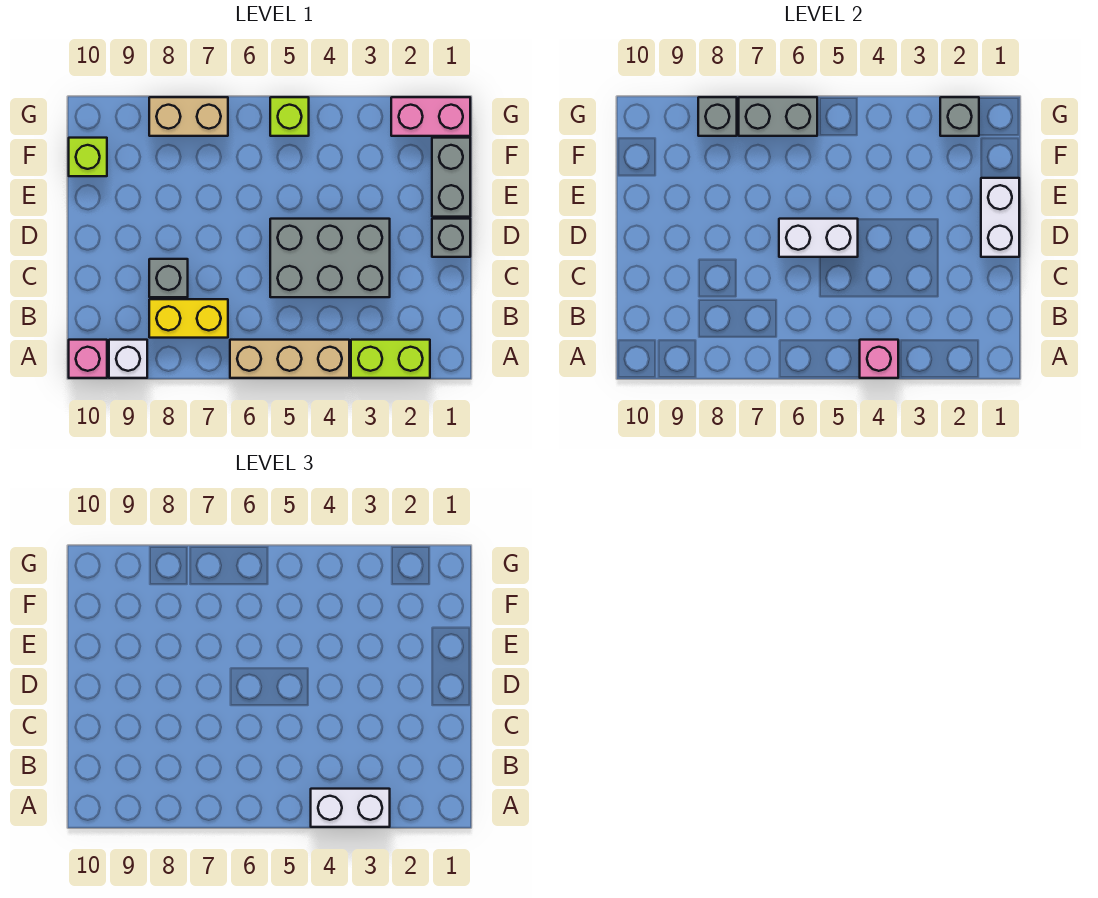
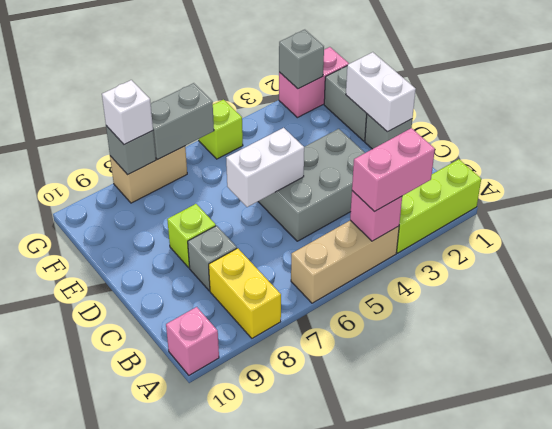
lime brick A2:A3 level 1 -> lime brick A1:A3 level 1
white brick A3:A4 level 3 -> pink brick A3:A4 level 3
white brick A9 level 1 -> white brick G8 level 3
yellow brick B7:B8 level 1 -> yellow brick A8:B8 level 1
lime brick F10 level 1 -> lime brick D8 level 1

